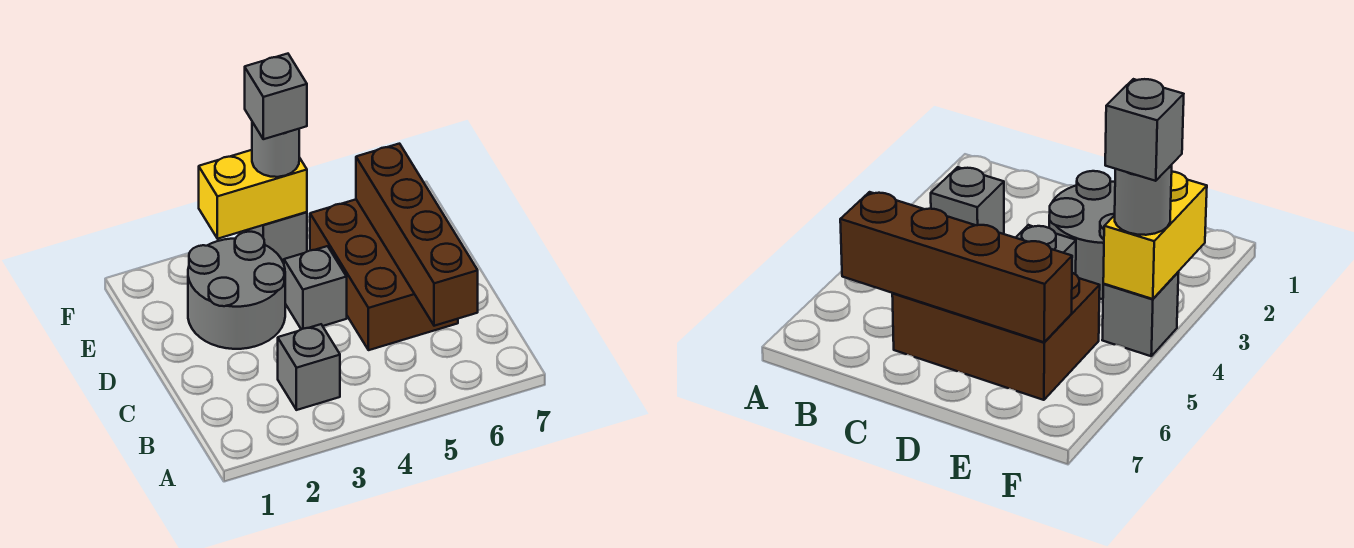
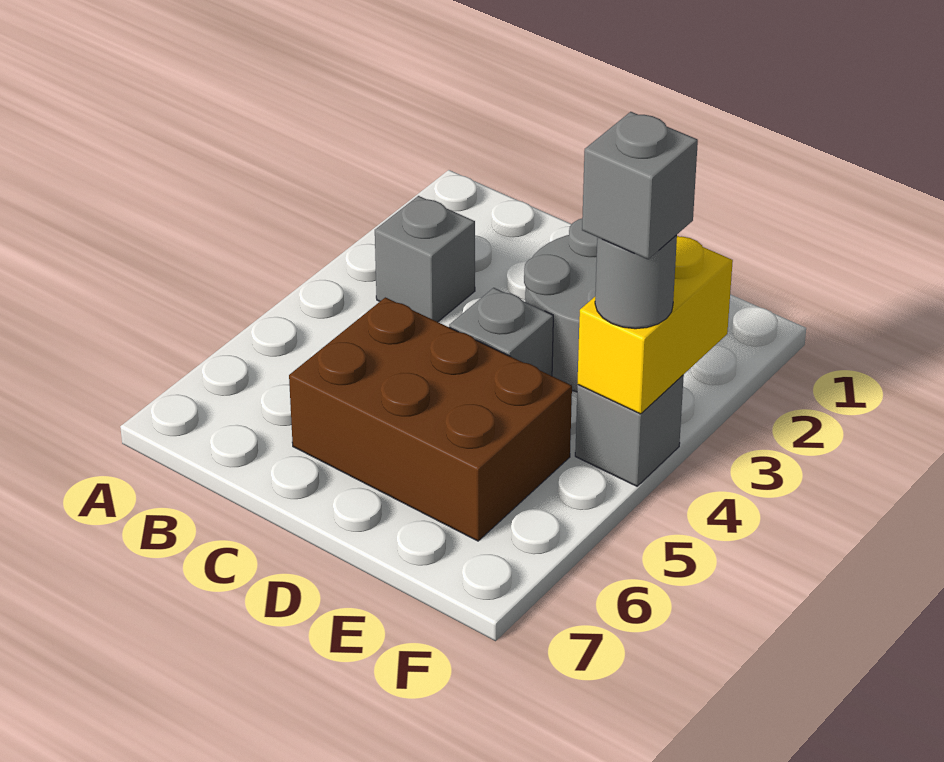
brown brick B6:E6 level 2 -> none

